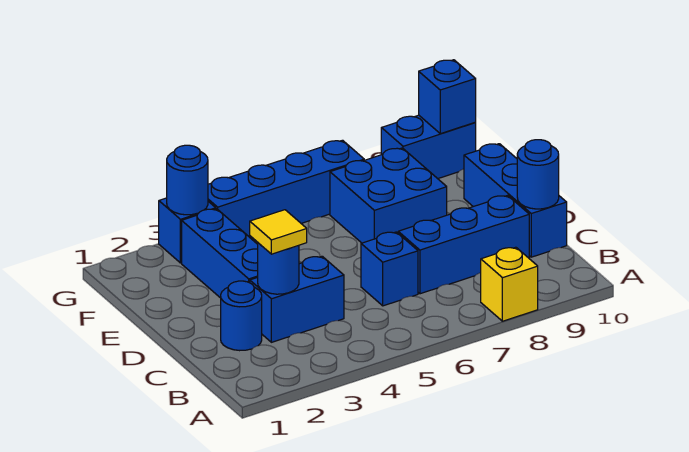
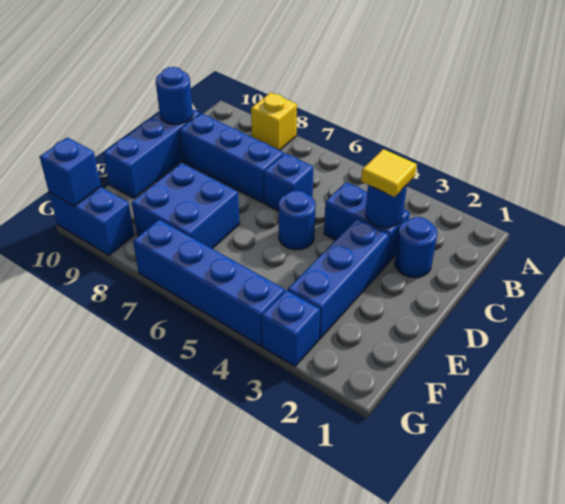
blue round brick G3 level 2 -> blue round brick D5 level 1

